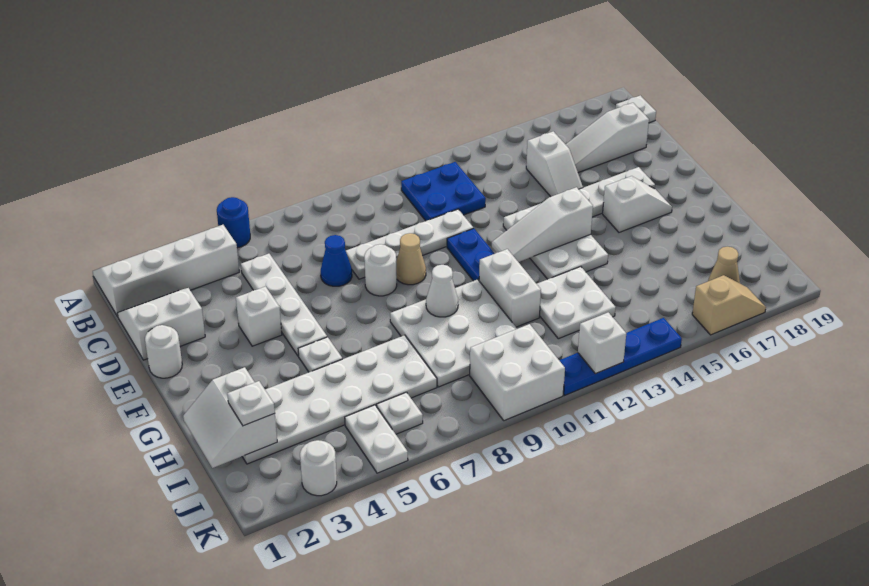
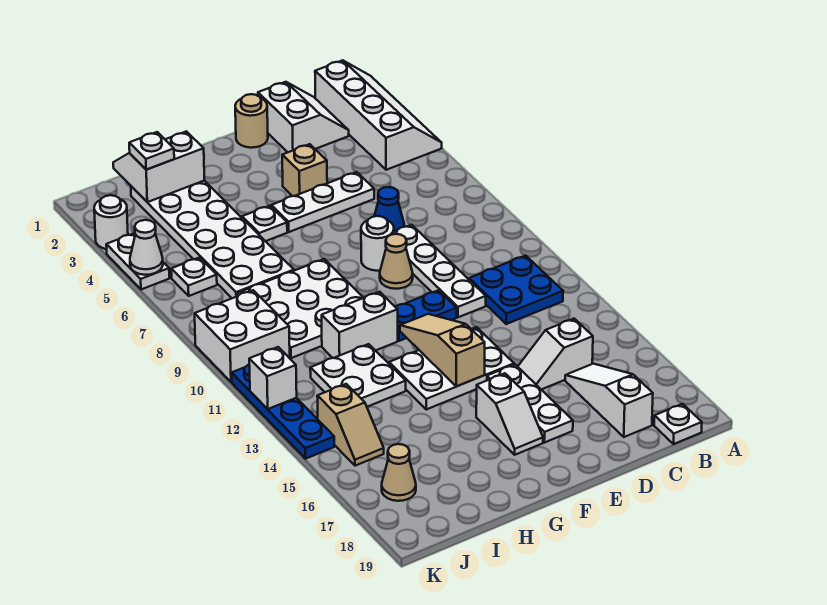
blue round brick A5 level 1 -> none
white plate C5:F5 level 1 -> white plate D5:F5 level 1
white round brick E1 level 1 -> tan round brick E1 level 1
white brick E4 level 1 -> tan brick E4 level 1
white slope F12:F14 level 2 top 14 -> tan slope F12:F14 level 2 top 14
white cone G9 level 2 -> white cone K5 level 2
white plate J5:K5 level 1 -> white plate K4:K5 level 1
tan slope K16:K17 level 1 top 16 -> tan slope J14:J15 level 1 top 14

